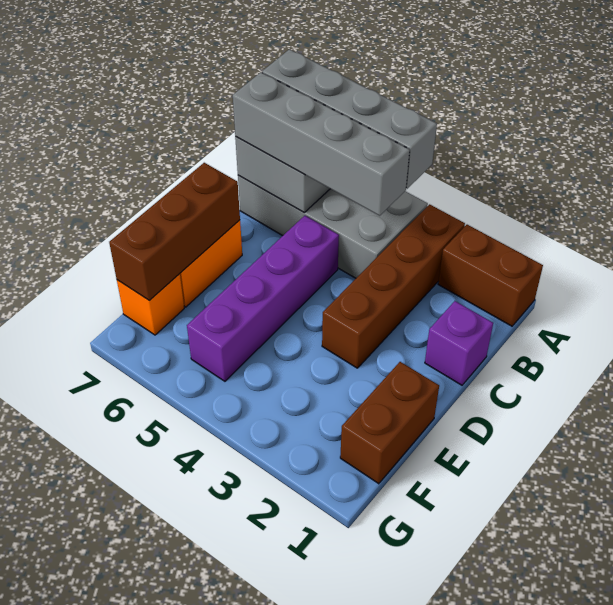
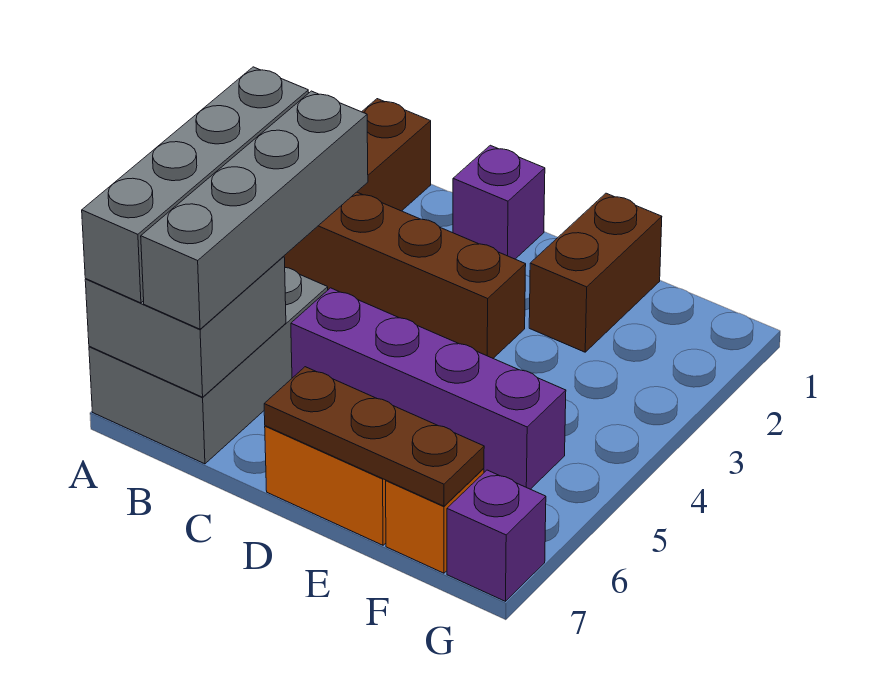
grey brick A4:B7 level 1 -> grey brick A5:B7 level 1
brown brick D7:F7 level 2 -> brown plate D7:F7 level 2
brown brick E1:F1 level 1 -> brown brick E1:E2 level 1
none -> purple brick G7 level 1

